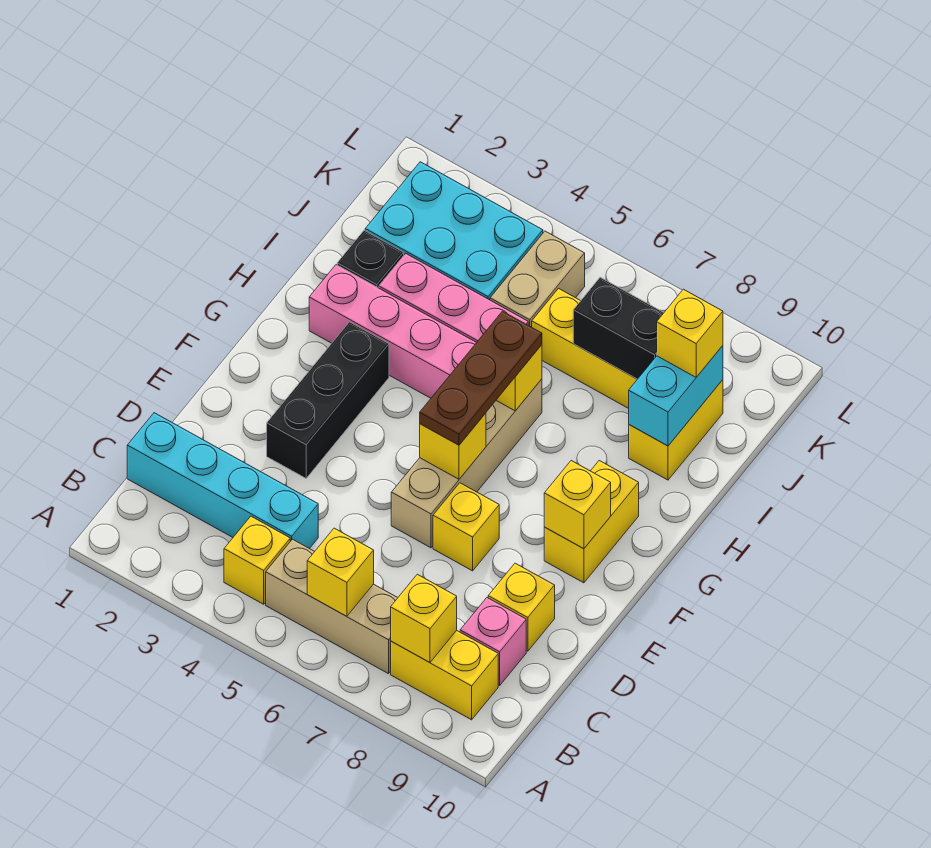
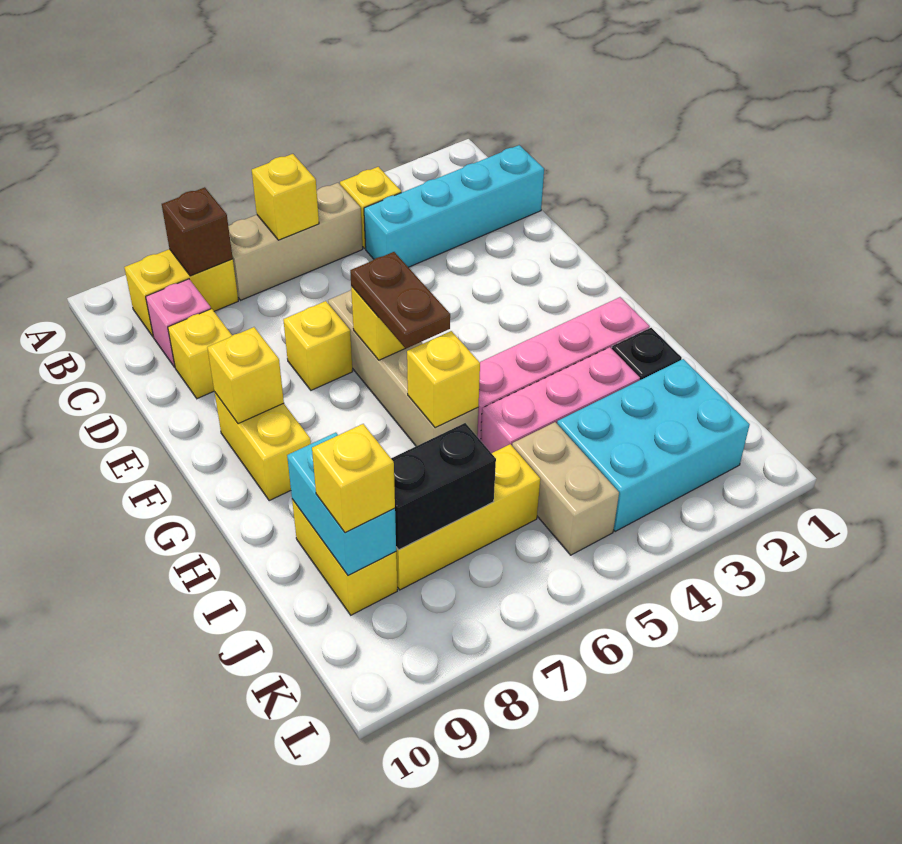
yellow brick B8 level 2 -> brown brick B8 level 2
black brick E3:G3 level 1 -> none
brown plate F6:H6 level 3 -> brown plate F6:G6 level 3

